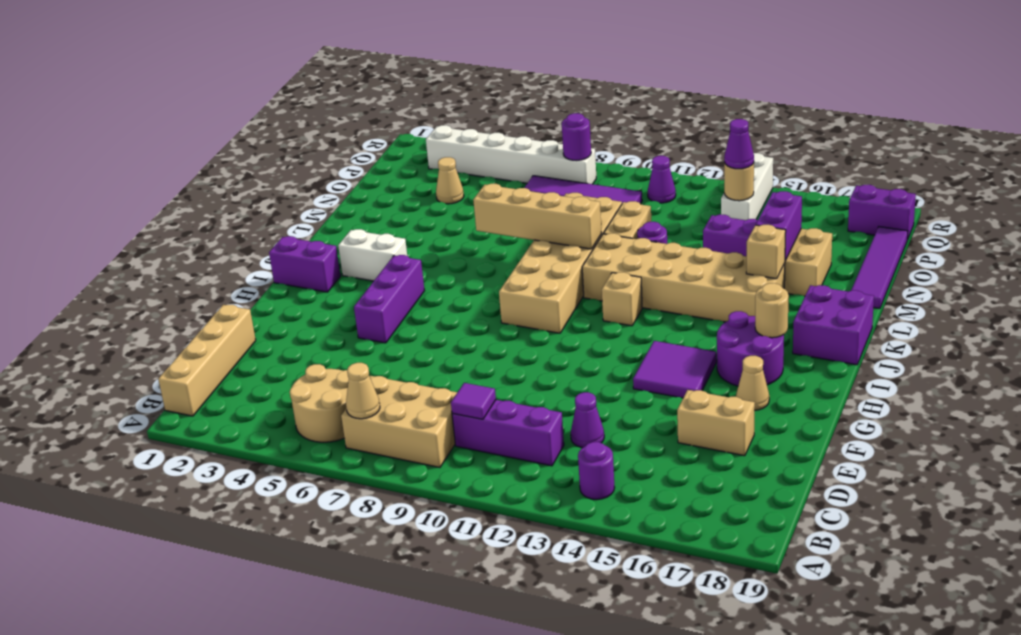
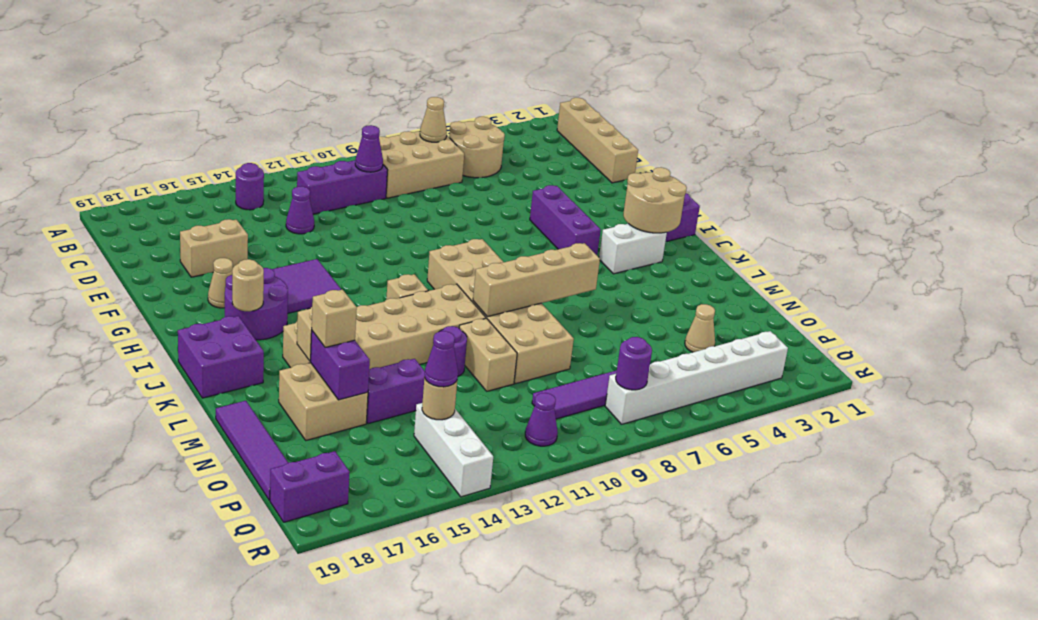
purple tile C10 level 2 -> purple cone C10 level 2
none -> tan round brick I2:J3 level 2
none -> tan brick M16 level 3

